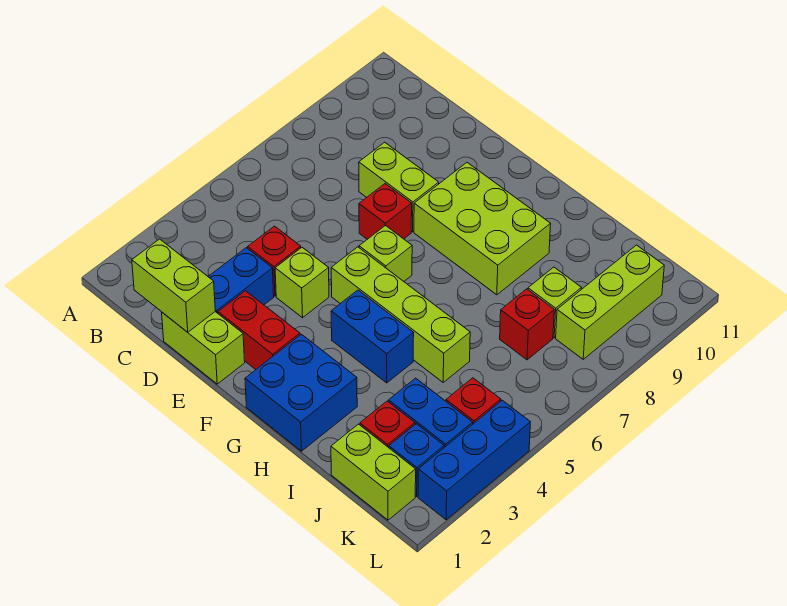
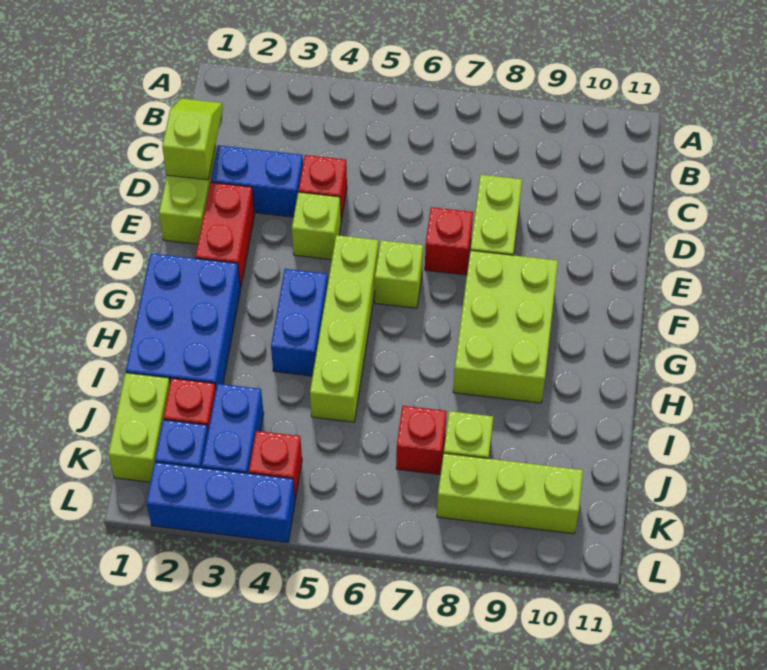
lime brick C1:D1 level 2 -> lime slope C1:D1 level 2 top D
blue brick G1:H2 level 1 -> blue brick G1:I2 level 1

